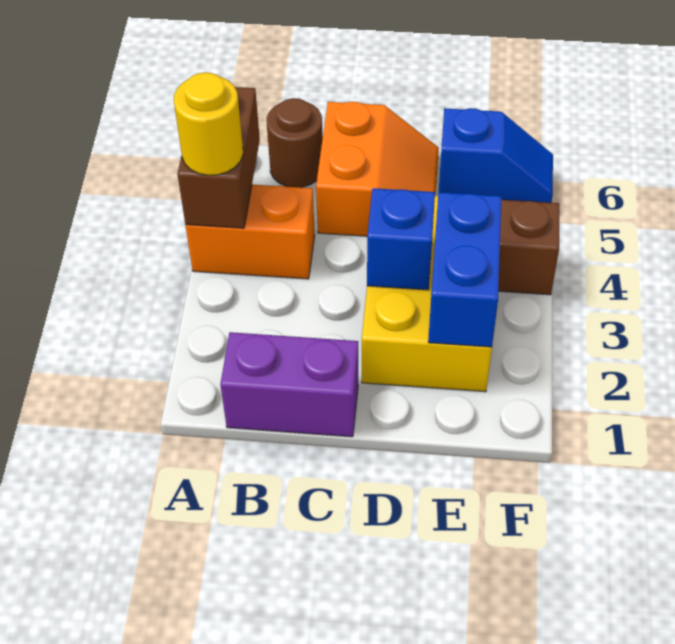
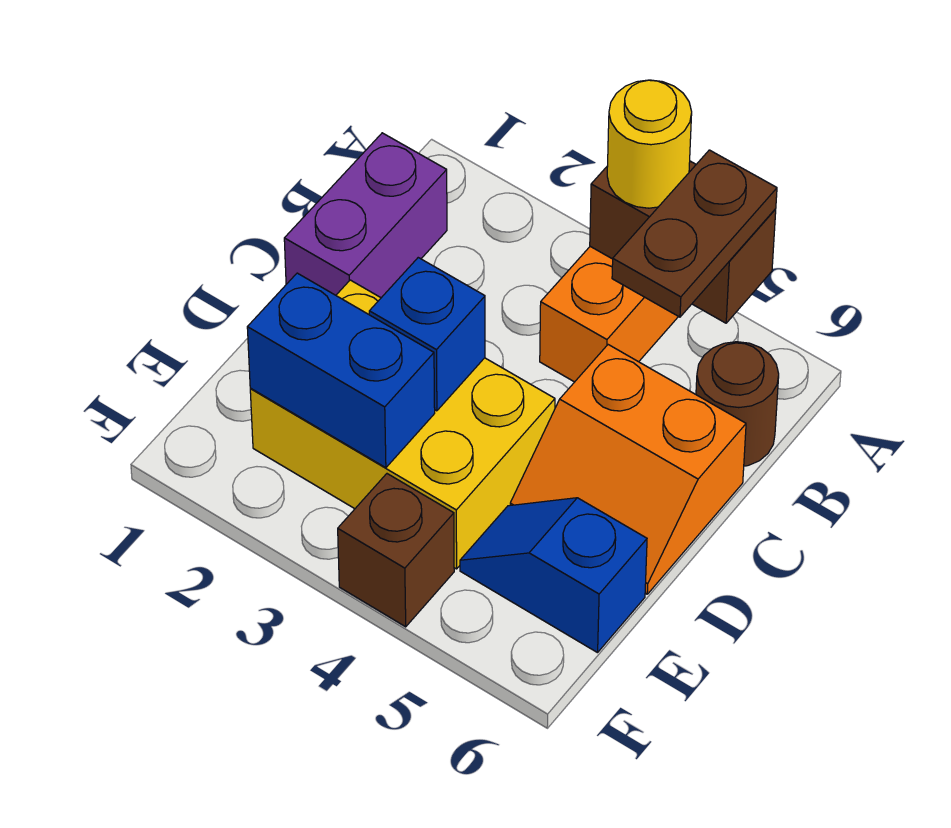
none -> brown plate A5:B5 level 3
blue slope E6:F6 level 1 top E -> blue slope E5:E6 level 1 top 6

